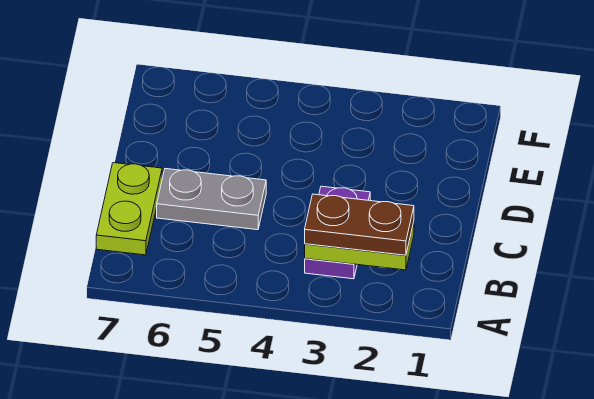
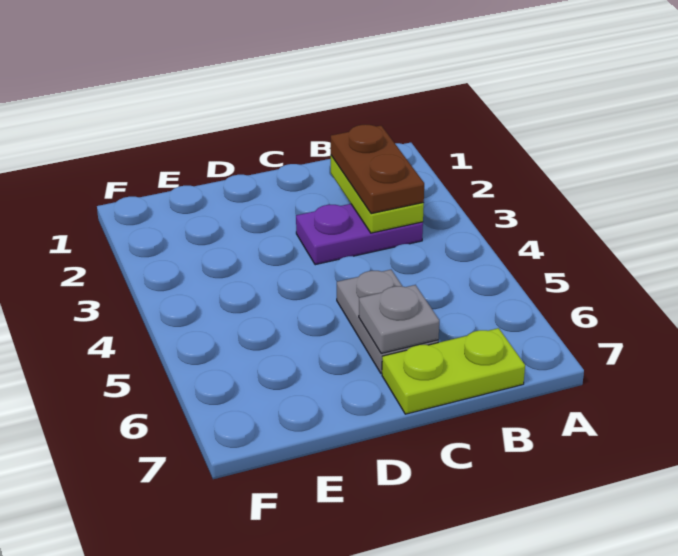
none -> grey plate C6 level 2

